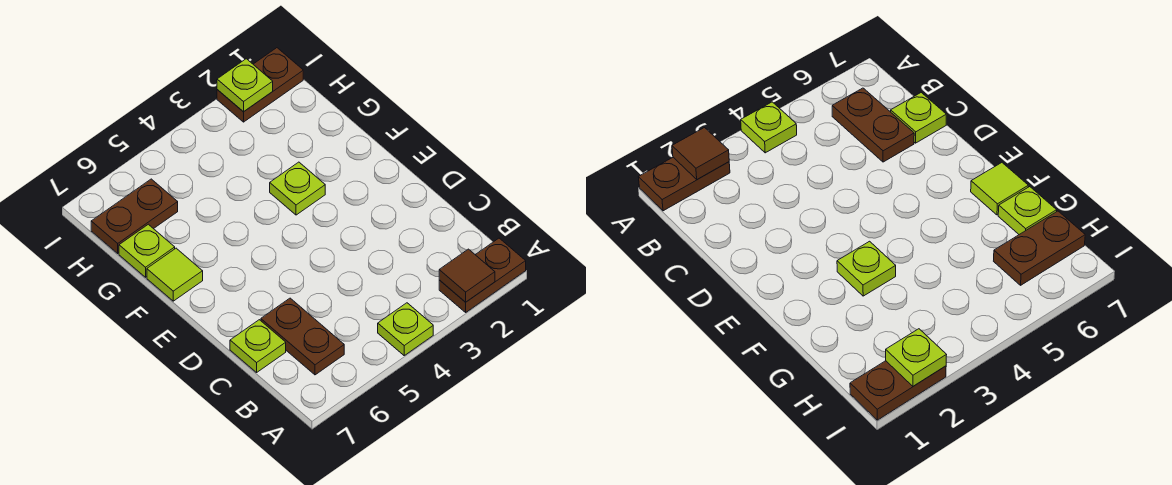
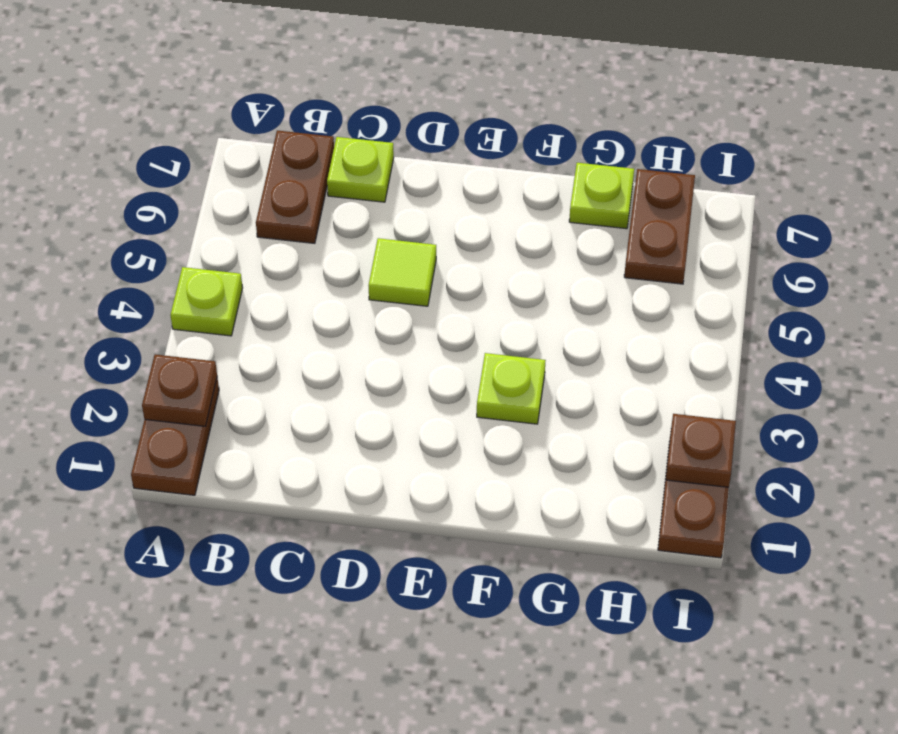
brown tile A2 level 2 -> brown plate A2 level 2
brown plate B6:C6 level 1 -> brown plate B6:B7 level 1
lime tile F7 level 1 -> lime tile D5 level 1
lime plate I2 level 2 -> brown plate I2 level 2

